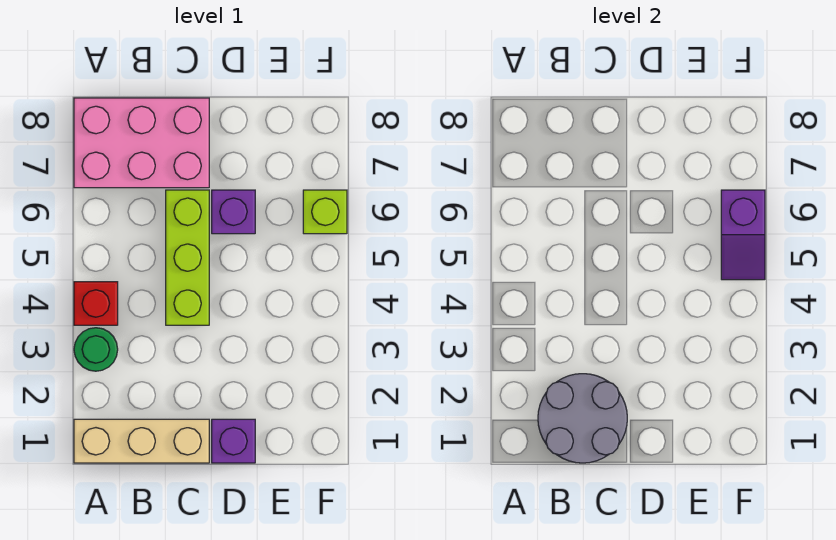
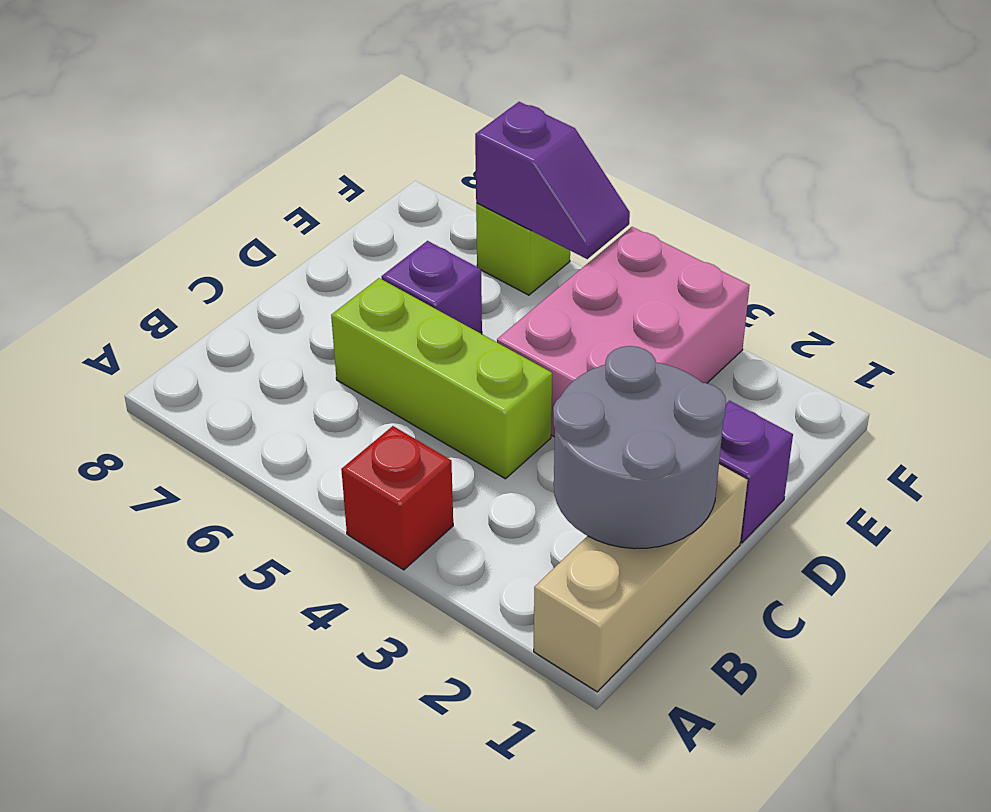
green round brick A3 level 1 -> none
pink brick A7:C8 level 1 -> pink brick D3:F4 level 1

